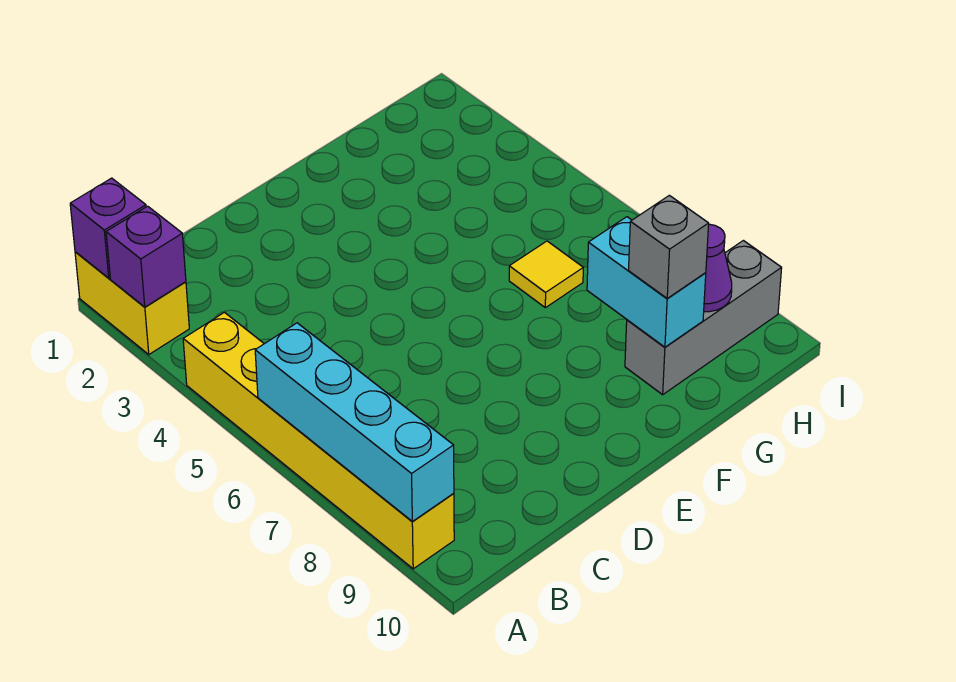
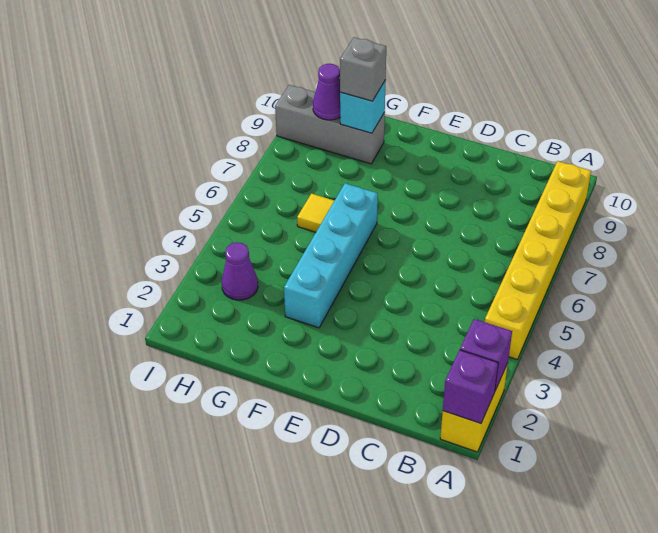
cyan brick A6:A9 level 2 -> cyan brick F3:F6 level 1
cyan brick G8:G9 level 2 -> cyan brick G9 level 2
none -> purple cone H3 level 1

